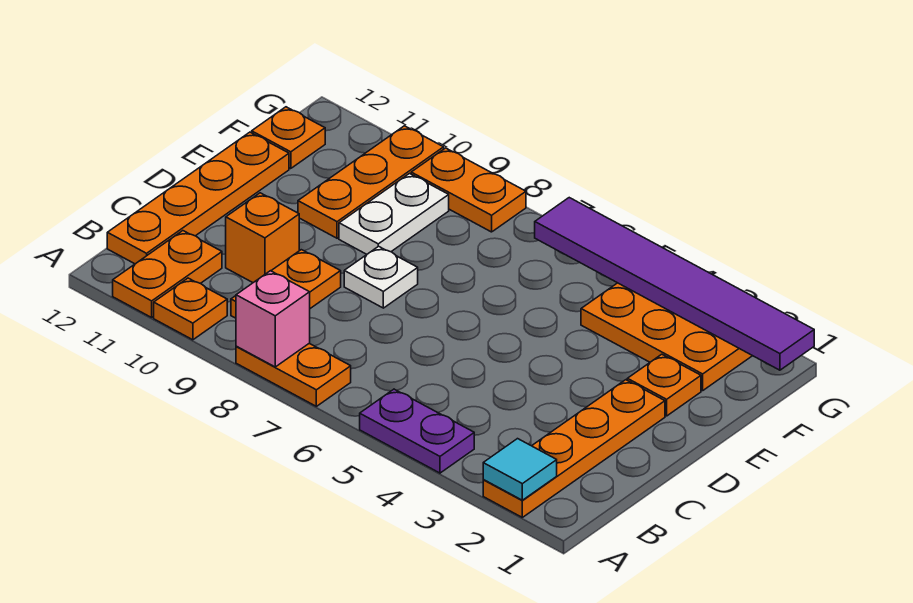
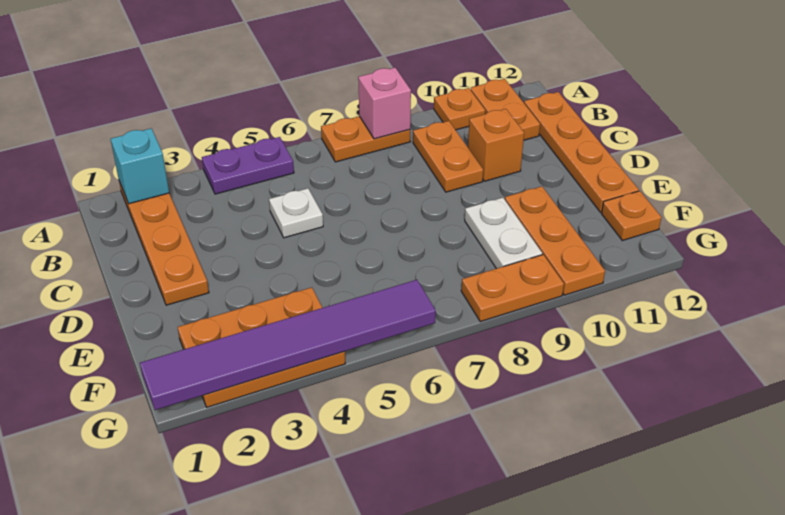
cyan tile A2 level 2 -> cyan brick A2 level 2
white plate D8 level 1 -> white plate C5 level 1
orange plate E2 level 1 -> none

